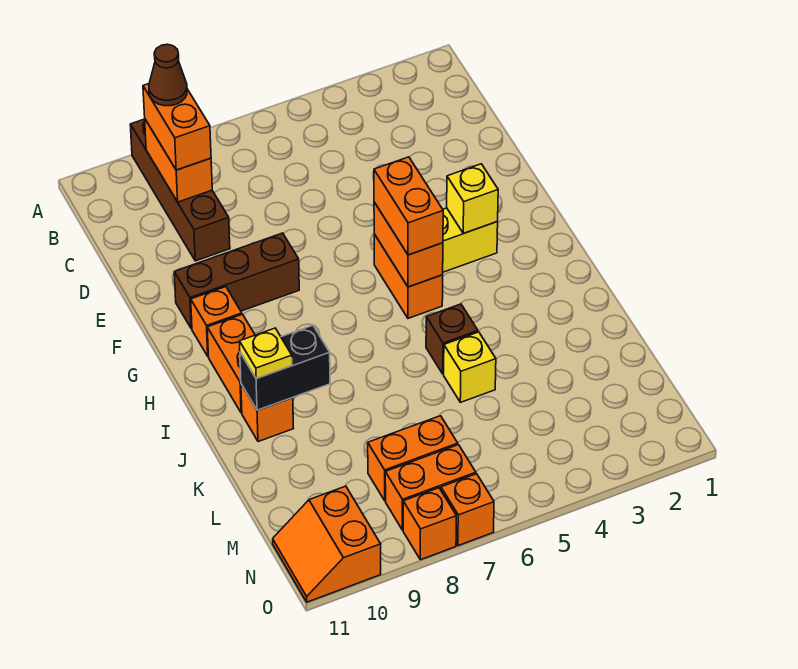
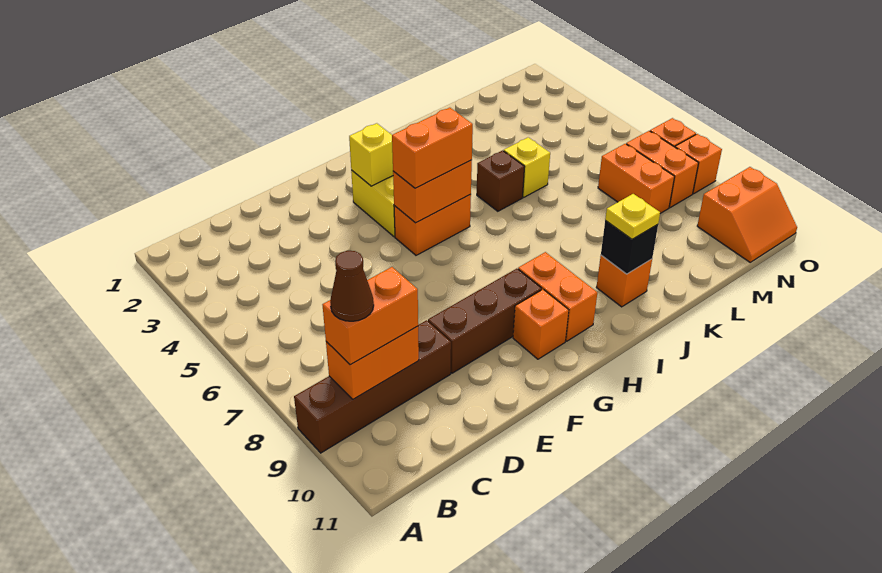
brown brick F8:F10 level 1 -> brown brick E9:G9 level 1
orange brick H10:I10 level 1 -> orange brick H9:H10 level 1
black brick J9:J10 level 2 -> black brick J10 level 2

